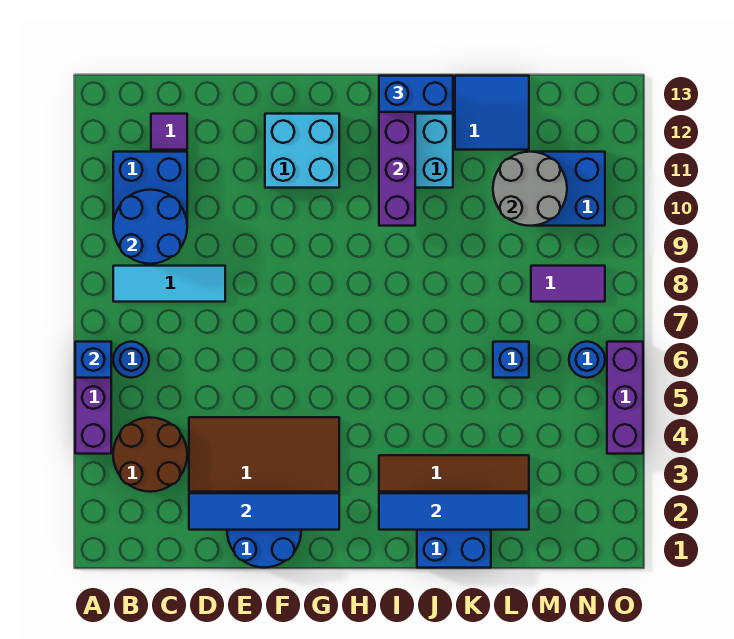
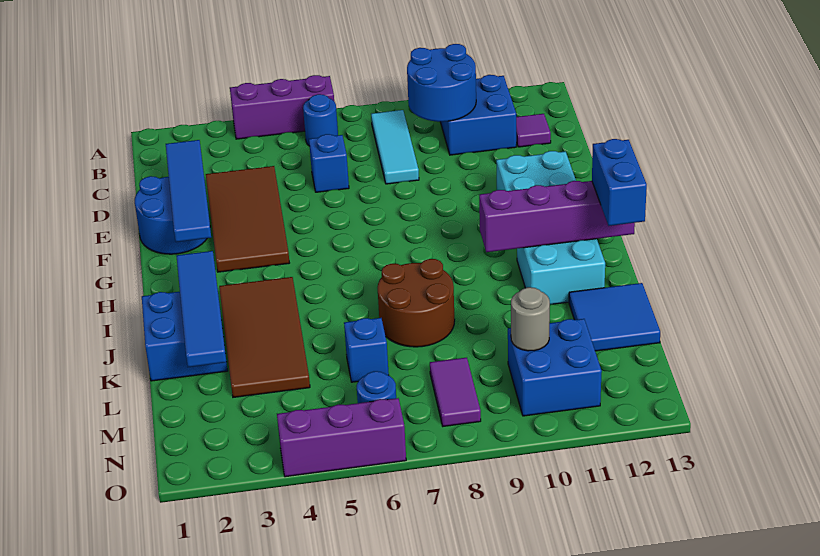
blue brick A6 level 2 -> blue brick D6 level 1
brown round brick B3:C4 level 1 -> brown round brick J7:K8 level 1
brown tile I3:L3 level 1 -> brown tile I3:L4 level 1
grey round brick L10:M11 level 2 -> grey round brick M10 level 2

